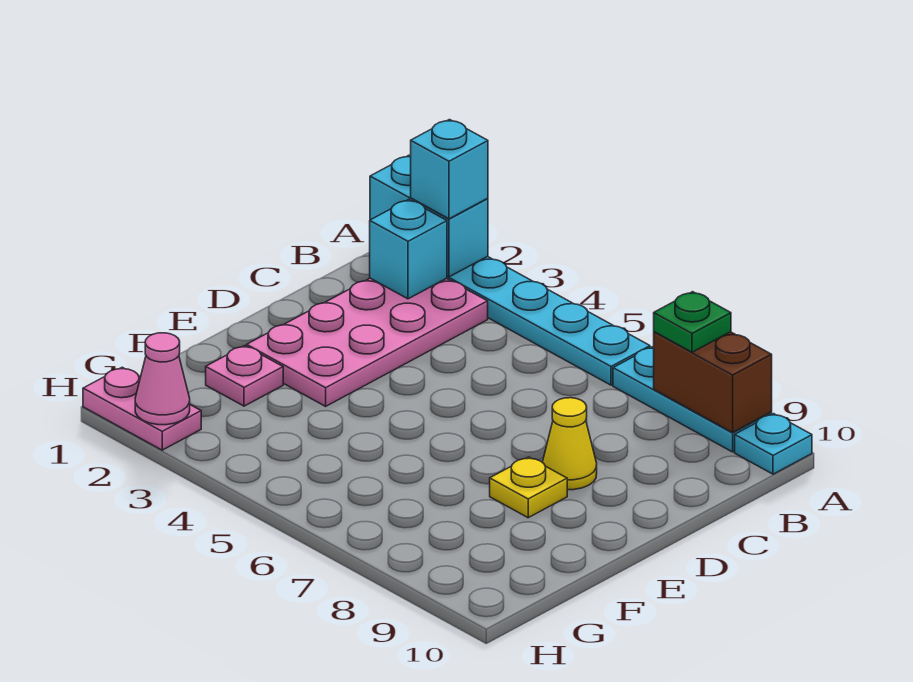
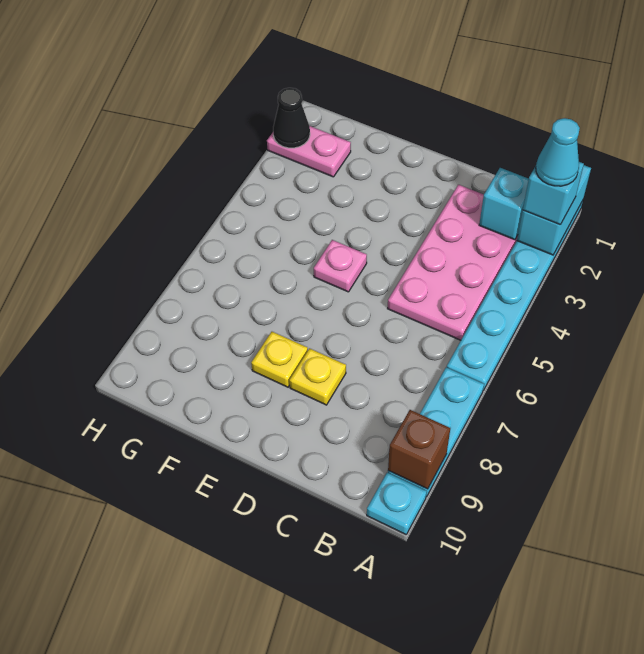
none -> cyan cone A2 level 4
brown brick A8:A9 level 2 -> brown brick A9 level 2
green plate A8 level 3 -> none
pink plate B2:E3 level 1 -> pink plate B2:C5 level 1
yellow cone D8 level 1 -> yellow plate D8 level 1
pink plate F2 level 1 -> pink plate E5 level 1
pink plate H1:H2 level 1 -> pink plate G2:H2 level 1
pink cone H2 level 2 -> black cone H2 level 2

